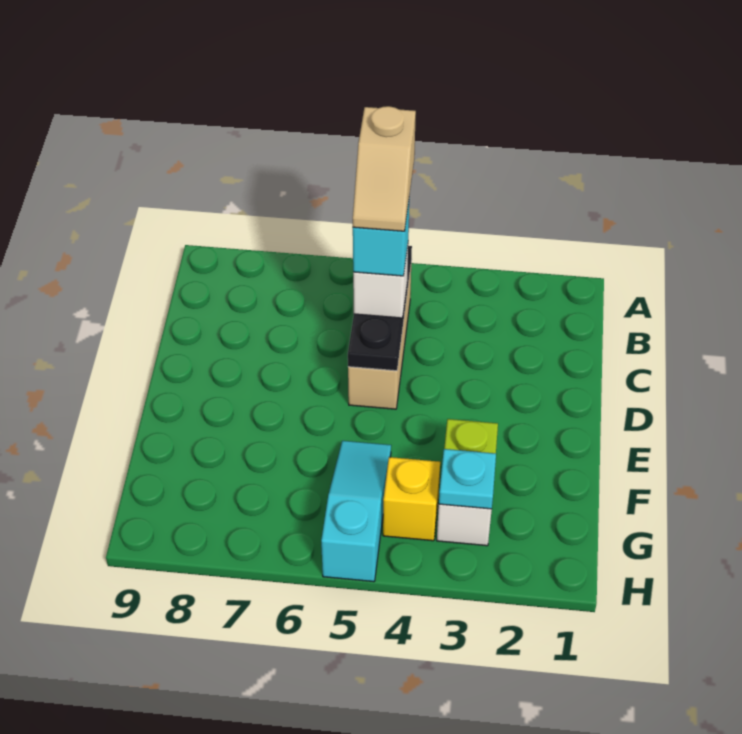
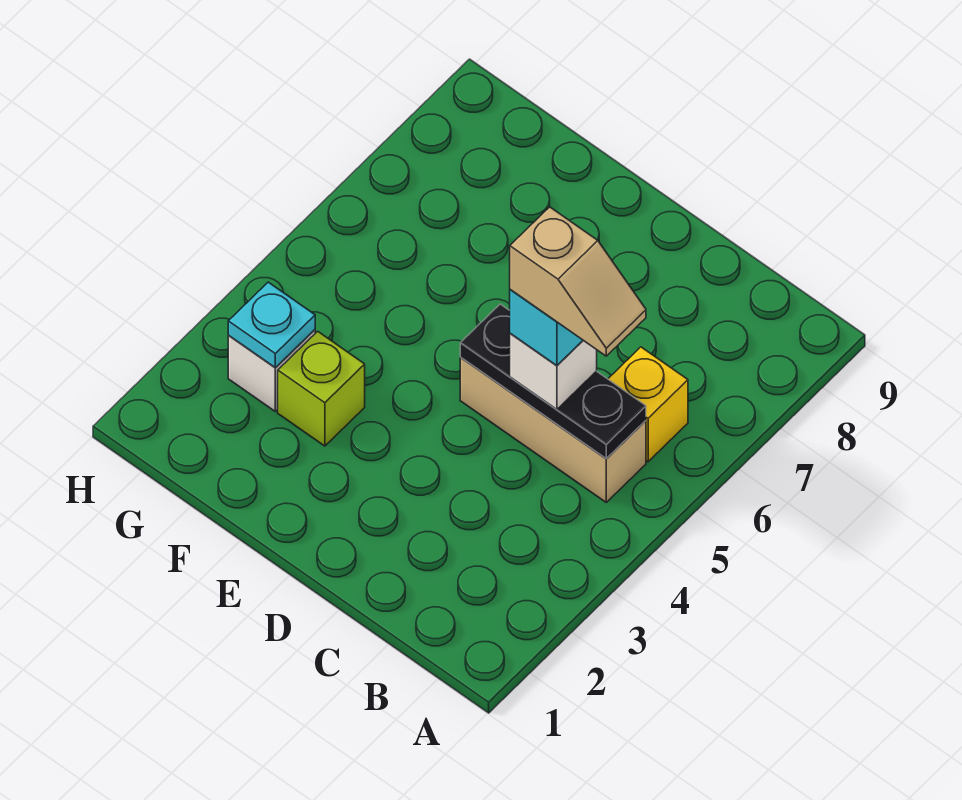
tan slope B5:C5 level 5 top B -> tan slope B5:C5 level 5 top C
cyan slope F5:H5 level 1 top H -> none
yellow brick G4 level 1 -> yellow brick B6 level 1

